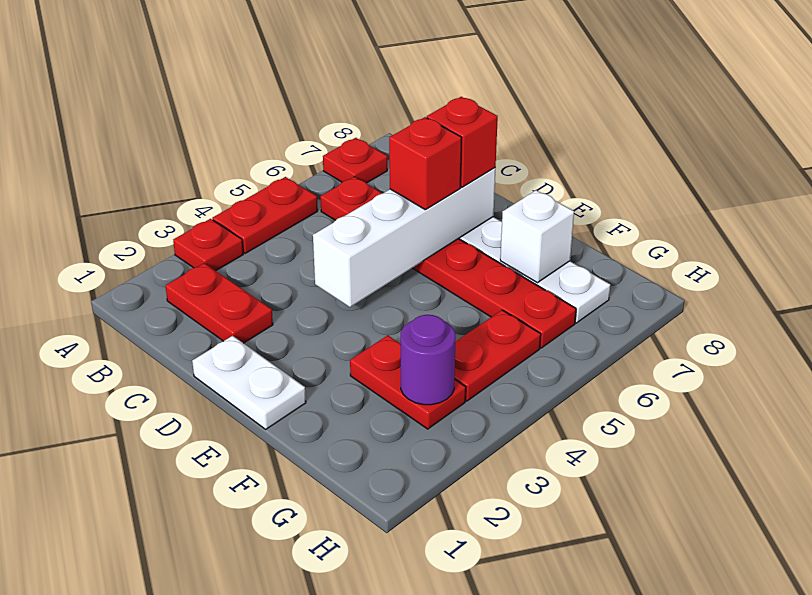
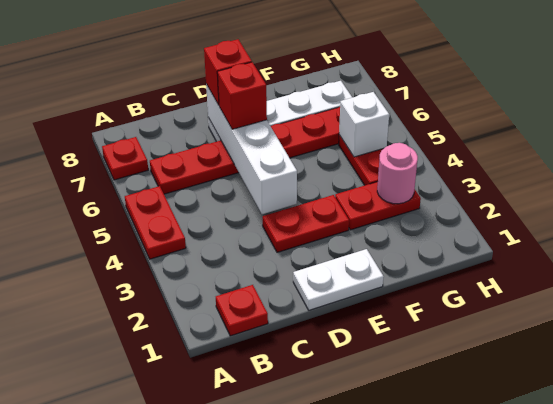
red plate A3 level 1 -> red plate B1 level 1
red plate B2:C2 level 1 -> red plate D3:E3 level 1
white brick F7 level 2 -> white brick G5 level 2
purple round brick G3 level 2 -> pink round brick G3 level 2

